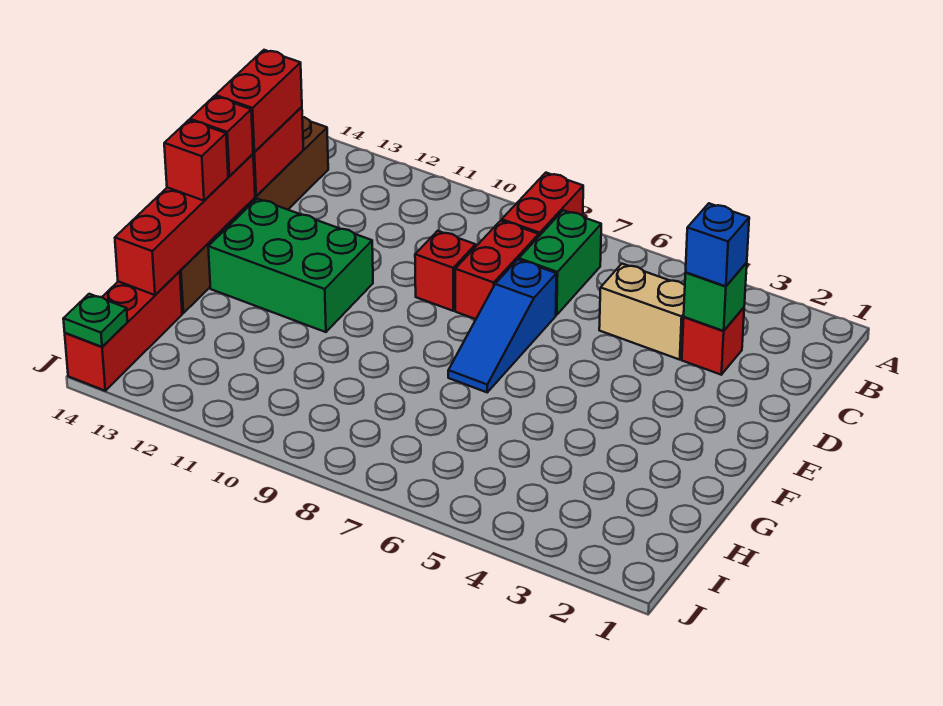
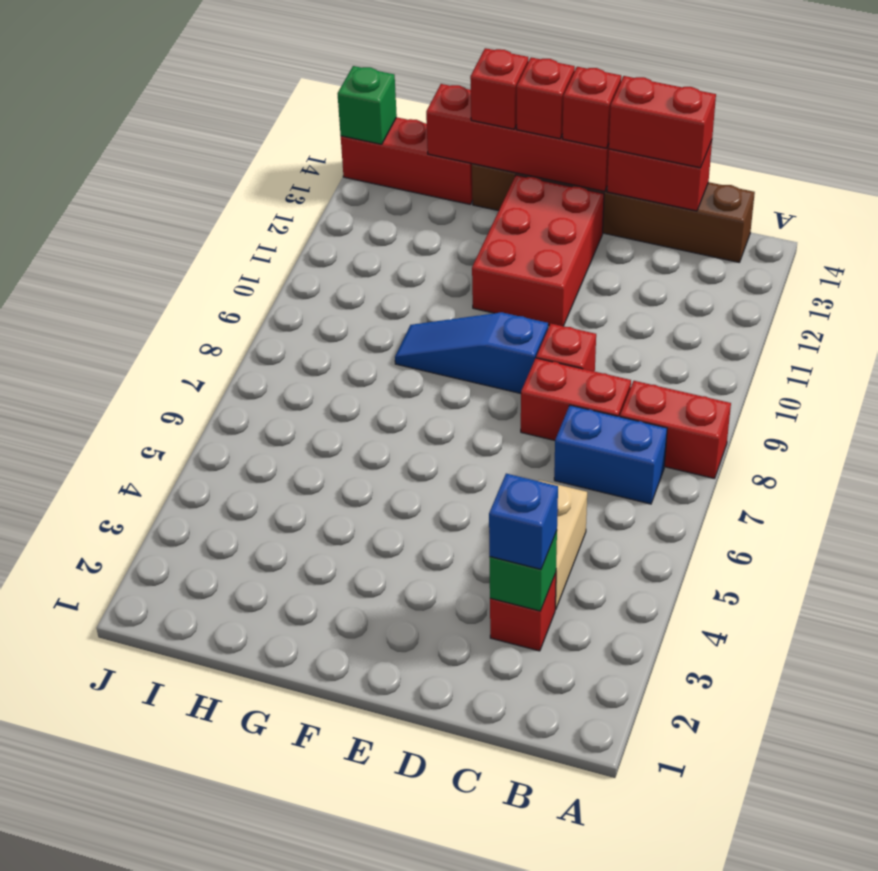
green brick B7:C7 level 1 -> blue brick B7:C7 level 1
blue slope D7:F7 level 1 top D -> blue slope E9:G9 level 1 top E
green brick E11:F13 level 1 -> red brick E11:F13 level 1
none -> red brick G14 level 3
green plate J14 level 2 -> green brick J14 level 2

